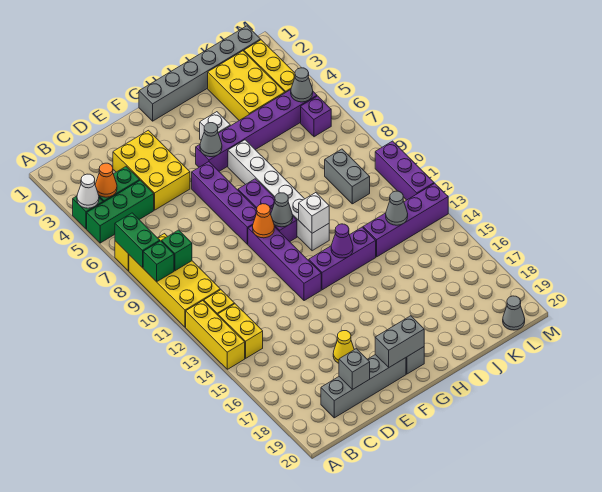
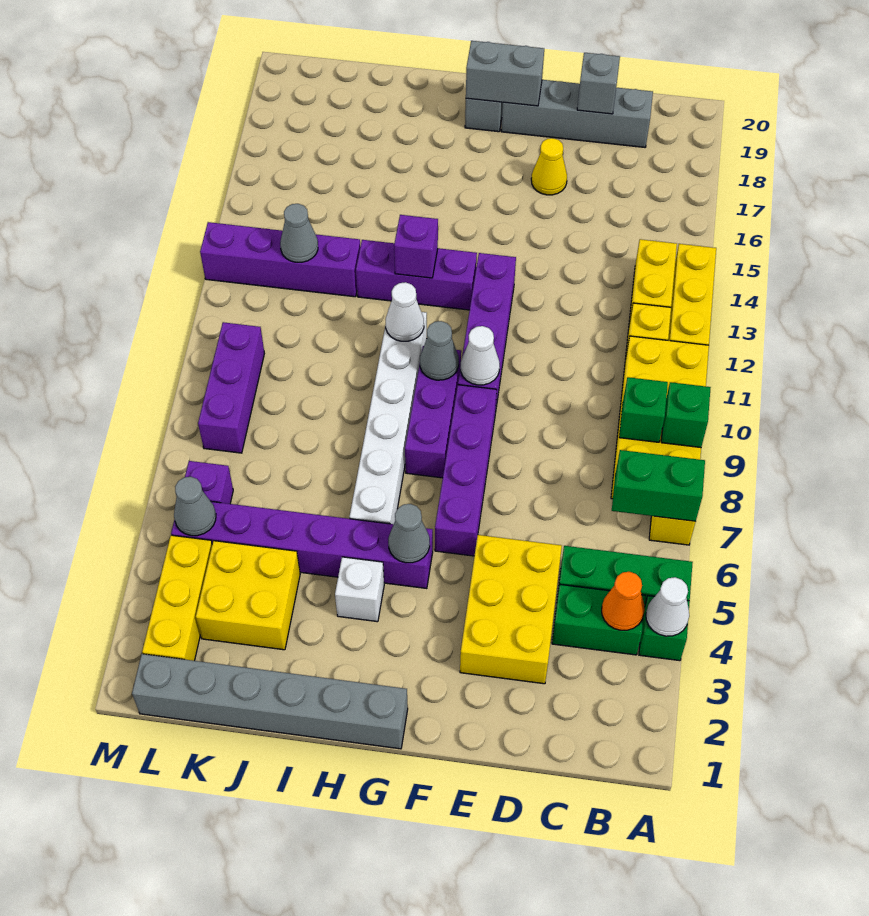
green brick A7:A8 level 2 -> green brick A7:B7 level 2
orange cone F10 level 2 -> white cone F10 level 2
white brick H11 level 2 -> white cone H11 level 2
purple cone H13 level 2 -> purple brick H13 level 2
yellow brick J2:K4 level 1 -> yellow brick J3:K4 level 1
grey brick K9:K10 level 1 -> none
grey cone L20 level 1 -> none
purple brick M10:M12 level 1 -> purple brick L8:L10 level 1

